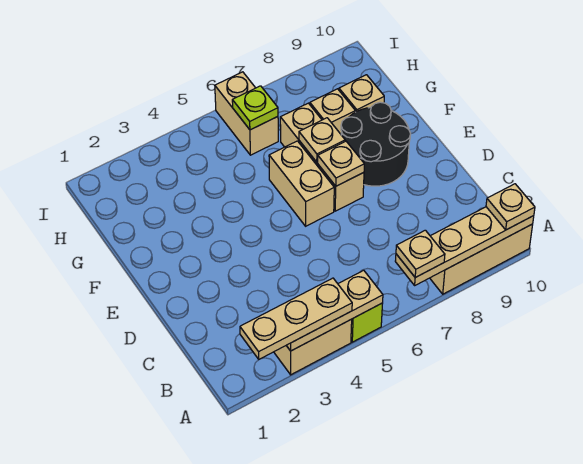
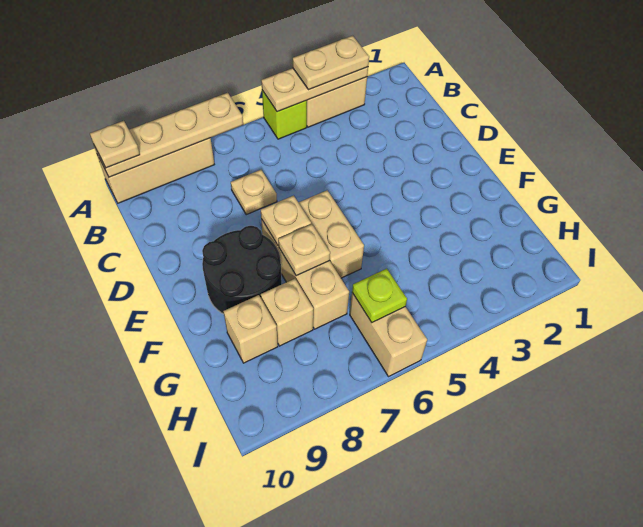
tan plate A2:A4 level 3 -> tan plate A3:A4 level 3
tan plate A7 level 3 -> tan plate C7 level 1

